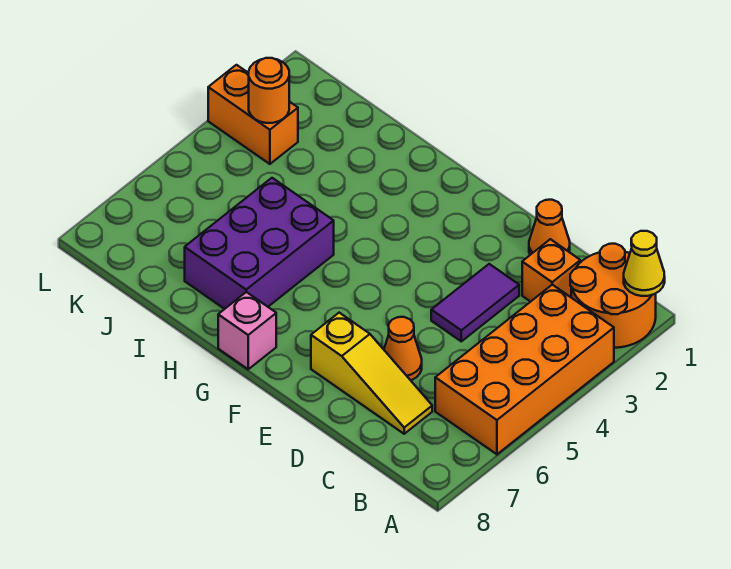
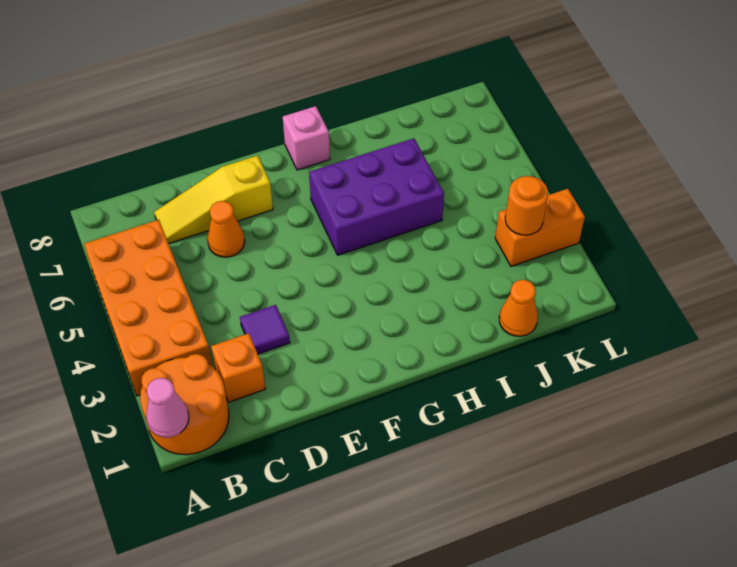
yellow cone A1 level 2 -> pink cone A1 level 2
orange cone D1 level 1 -> orange cone J1 level 1
purple tile D3:D4 level 1 -> purple tile D3 level 1
purple brick H5:I7 level 1 -> purple brick G5:I6 level 1

